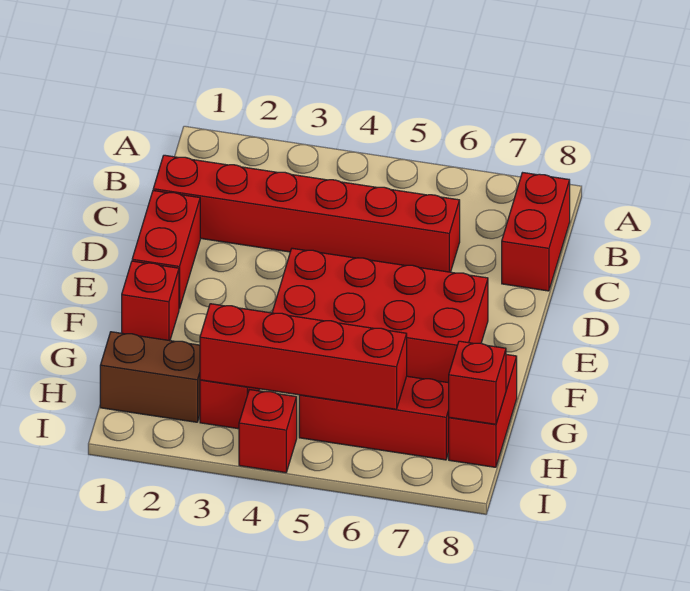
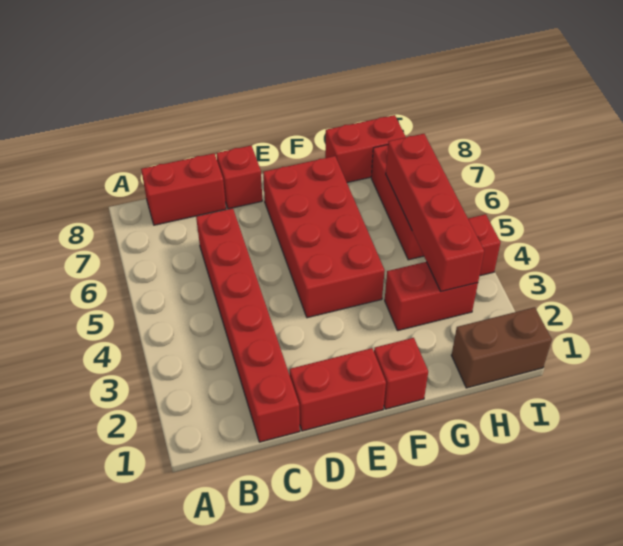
brown brick H1:H2 level 1 -> brown brick H1:I1 level 1
red brick H8 level 2 -> red brick D8 level 1

